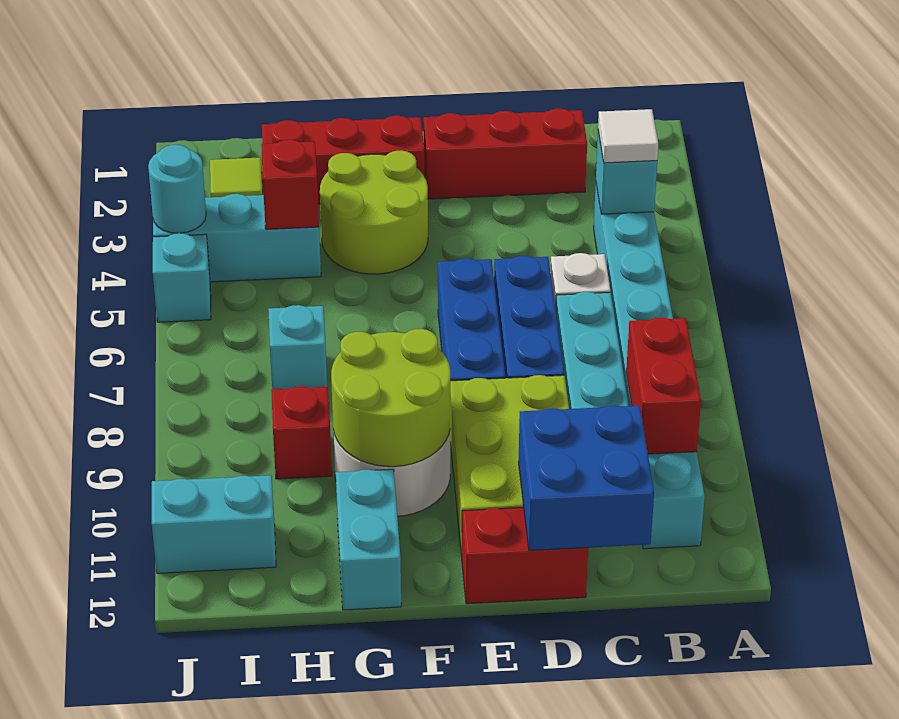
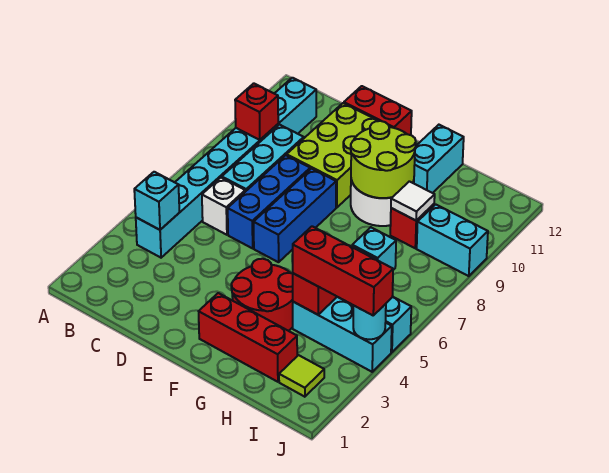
white tile B4 level 3 -> white tile H9 level 2
red brick B9:B10 level 2 -> red brick B9 level 2
red brick C2:E2 level 1 -> red brick H4:J4 level 3
blue brick C11:D12 level 2 -> none
lime round brick F3:G4 level 1 -> red round brick F3:G4 level 1
cyan brick I11:J11 level 1 -> cyan brick I9:J9 level 1

